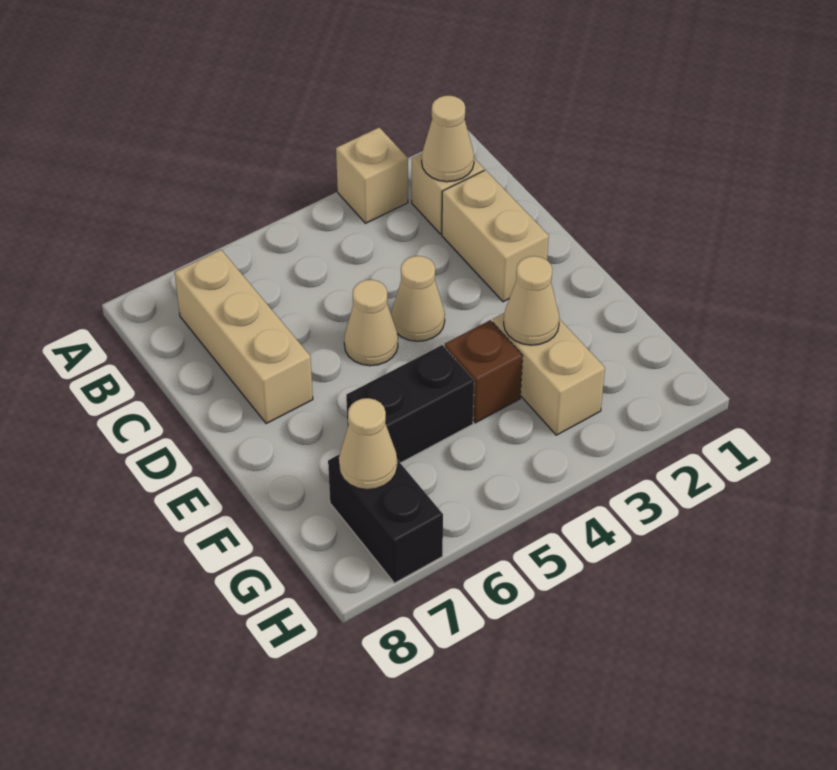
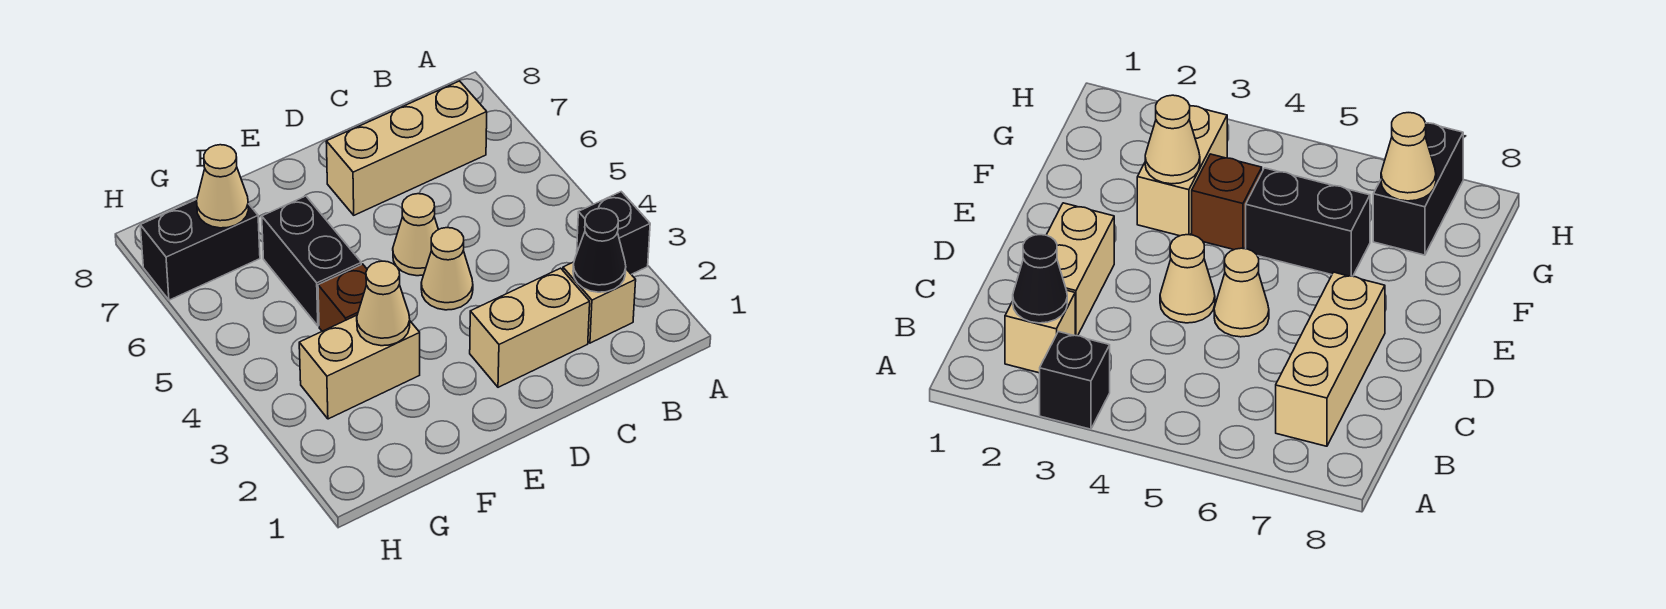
tan brick A3 level 1 -> black brick A3 level 1
tan cone B2 level 2 -> black cone B2 level 2

